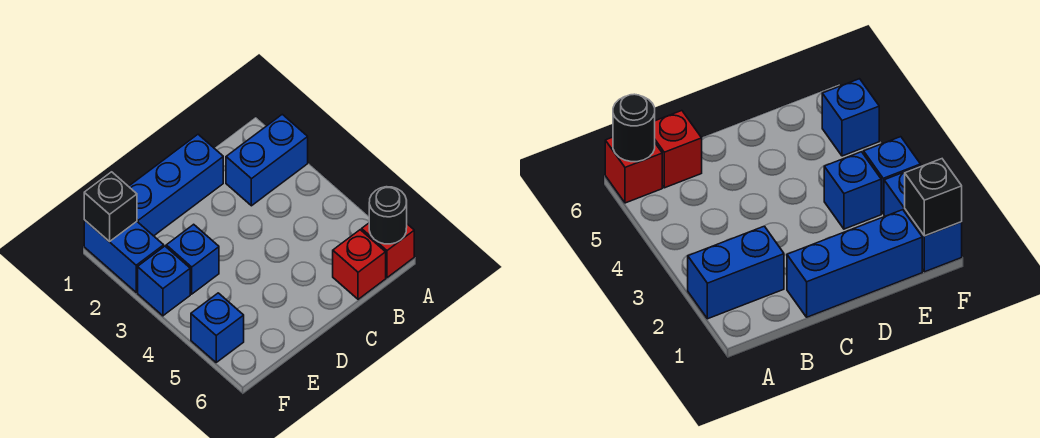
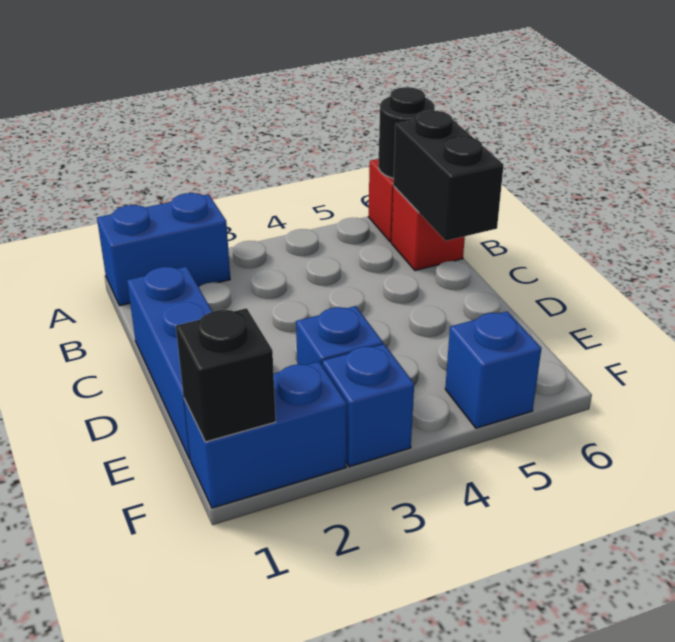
blue brick A2:B2 level 1 -> blue brick A1:A2 level 1
none -> black brick B6:C6 level 2

